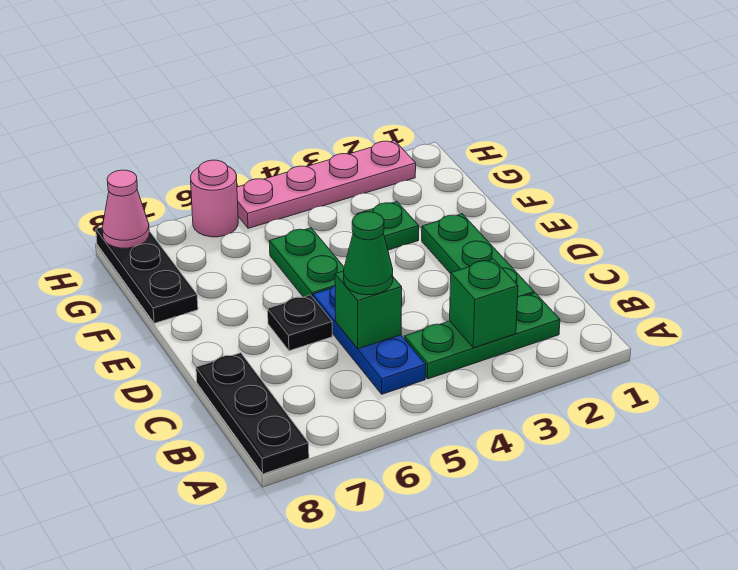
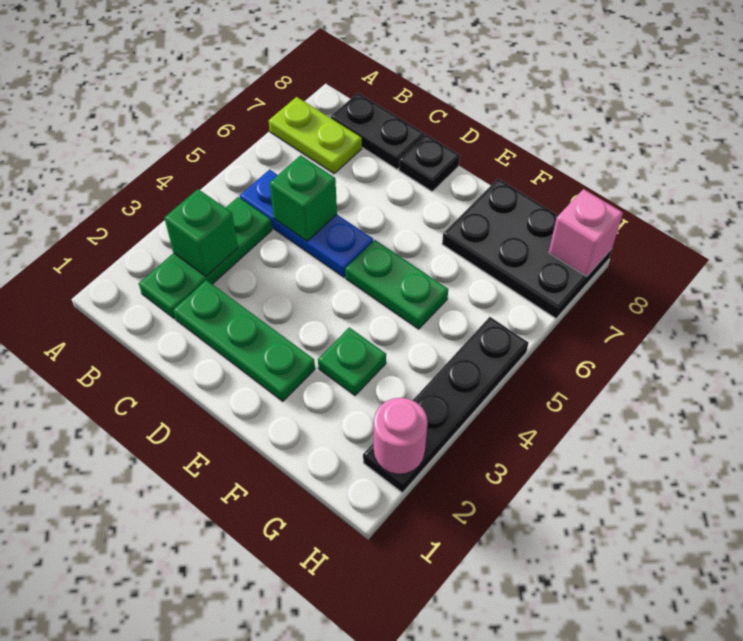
none -> lime plate A7:B7 level 1
black plate A8:C8 level 1 -> black plate B8:C8 level 1
green cone C5 level 3 -> none
black plate D6 level 1 -> black plate D8 level 1
black plate F8:H8 level 1 -> black plate F7:H8 level 1
pink plate H2:H5 level 1 -> black plate H2:H5 level 1
pink round brick H6 level 1 -> pink round brick H2 level 2
pink cone H8 level 2 -> pink brick H8 level 2

